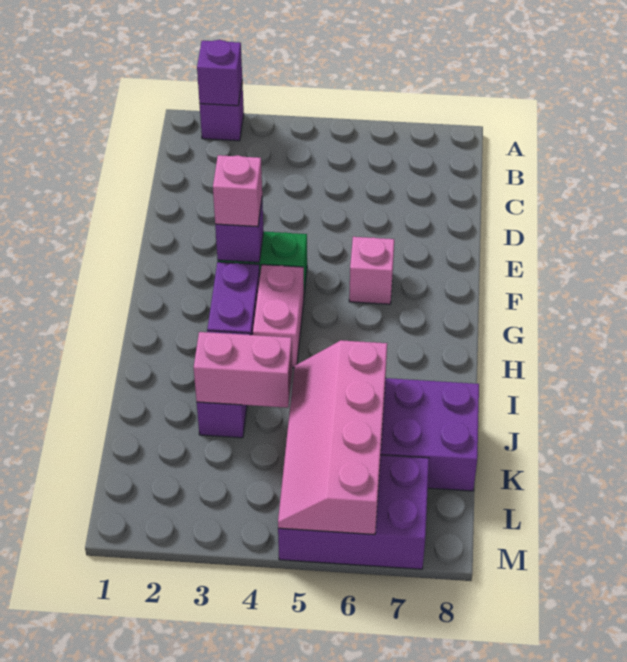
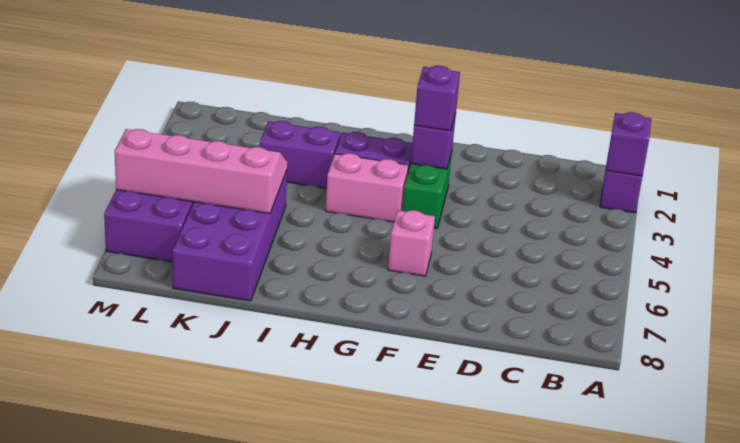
pink brick F3 level 3 -> purple brick F3 level 3
pink brick J3:J4 level 2 -> none

